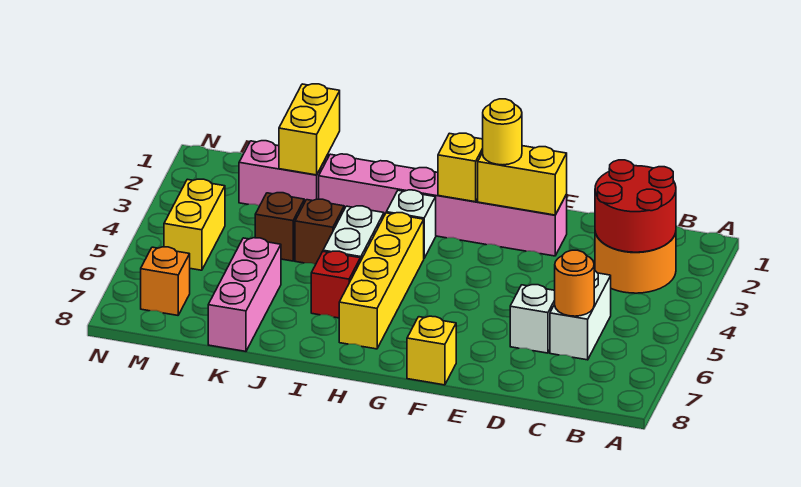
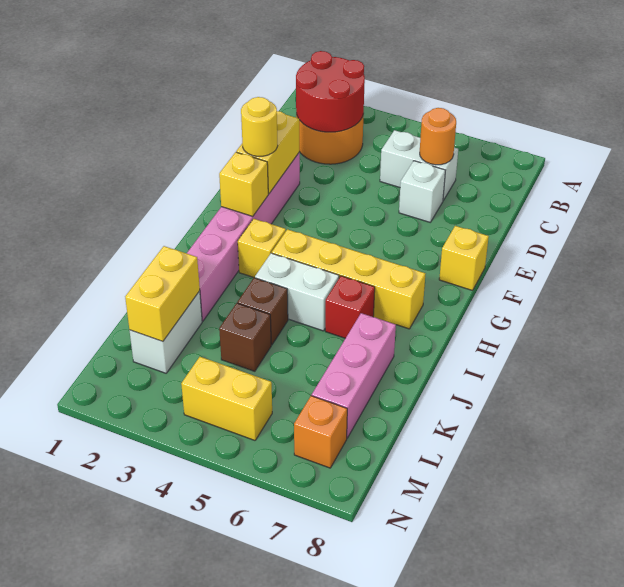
white brick H3 level 1 -> yellow brick H3 level 1
yellow brick K1:K2 level 2 -> yellow brick K2:L2 level 2
pink brick K2:L2 level 1 -> white brick K2:L2 level 1
pink brick K6:K8 level 1 -> pink brick J7:L7 level 1

